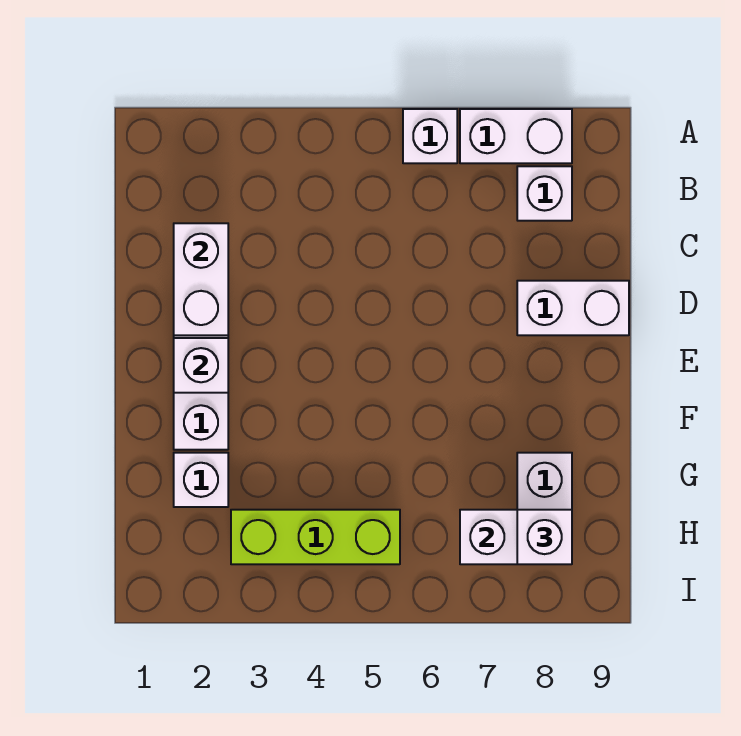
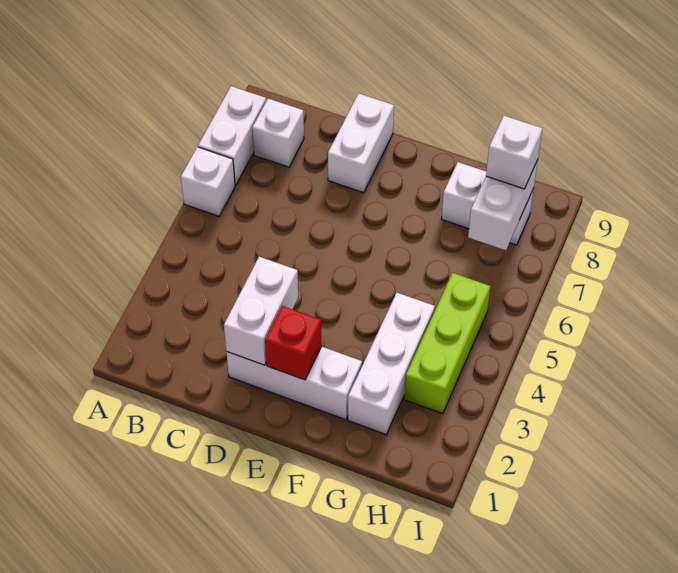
white brick C2:D2 level 2 -> white brick D2:D3 level 2
white brick E2 level 2 -> red brick E2 level 2
white brick G2 level 1 -> white brick G2:G4 level 1

